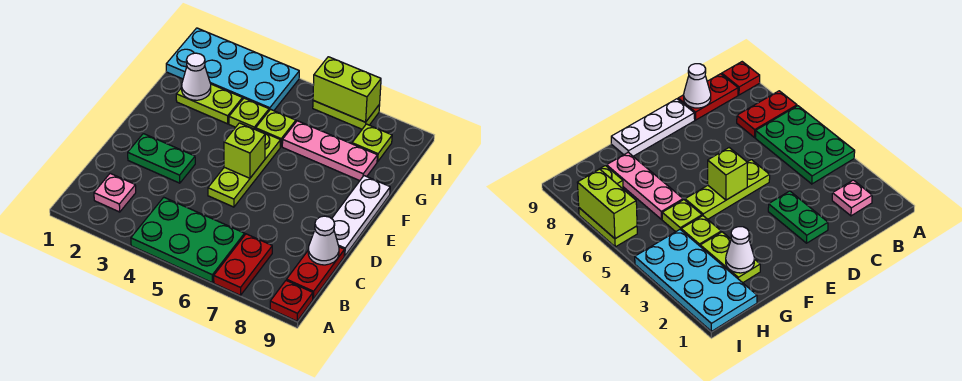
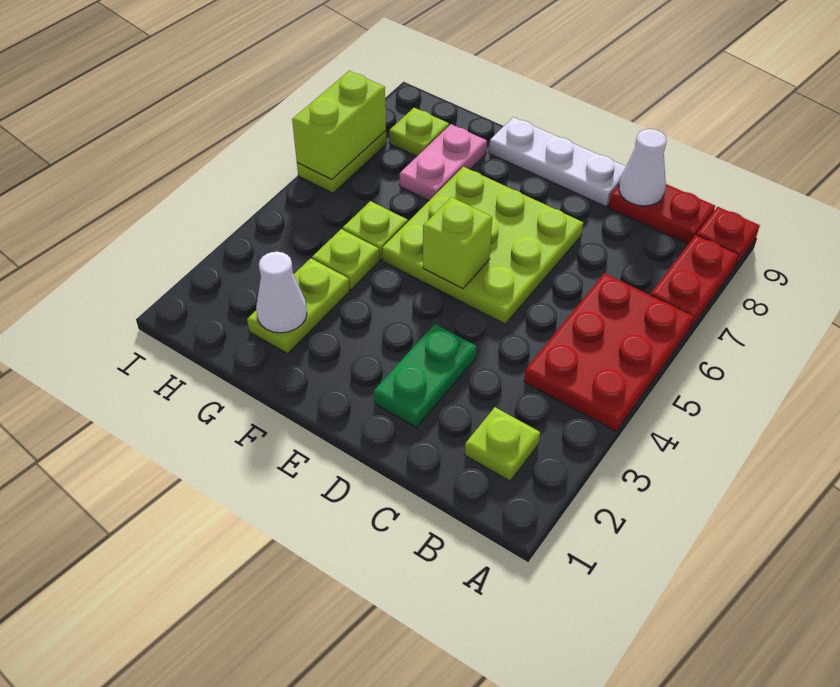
green plate A4:B6 level 1 -> red plate A4:B6 level 1
red plate A7:B7 level 1 -> red plate A7:A8 level 1
pink plate B2 level 1 -> lime plate B2 level 1
lime plate D5:F5 level 1 -> lime plate D5:F7 level 1
pink plate G6:G8 level 1 -> pink plate G7:G8 level 1
cyan plate H1:I4 level 1 -> none

